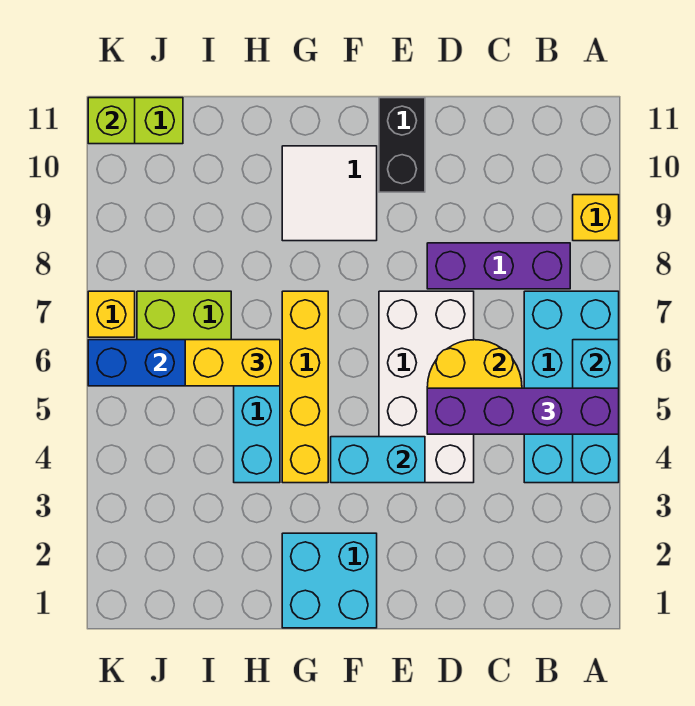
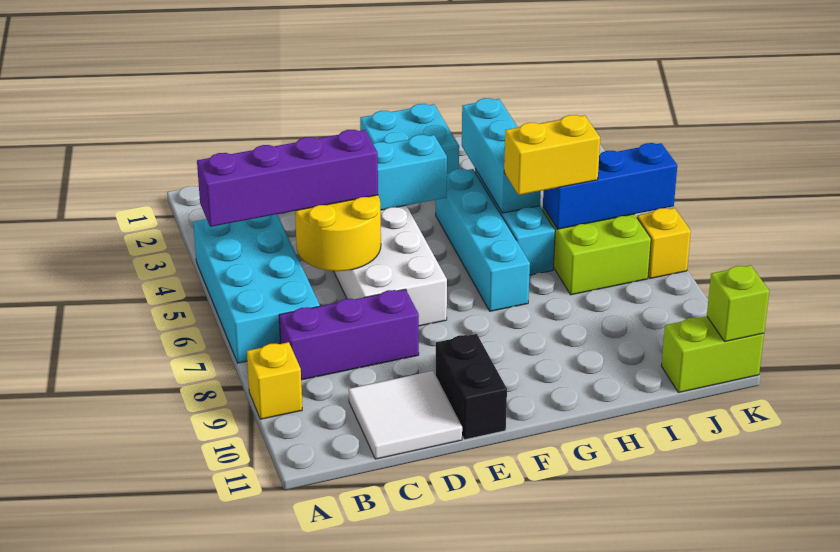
cyan brick A4:A6 level 2 -> cyan brick H3:H5 level 2
white tile F9:G10 level 1 -> white tile C10:D11 level 1
yellow brick G4:G7 level 1 -> cyan brick G4:G7 level 1

